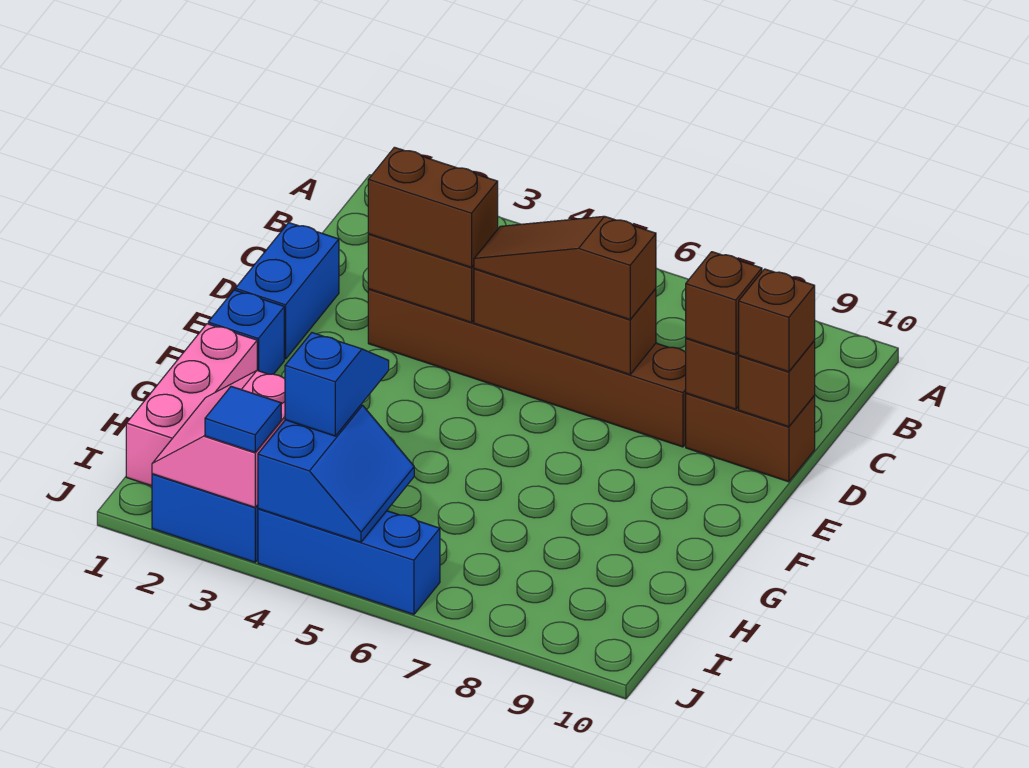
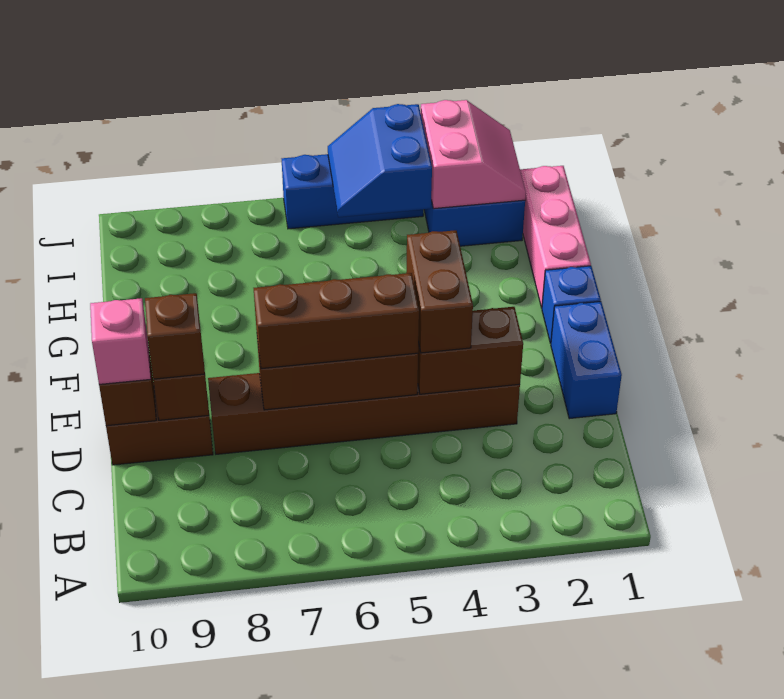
brown brick D3:D4 level 3 -> brown brick D4:E4 level 3
brown slope D5:D7 level 3 top 7 -> brown brick D5:D7 level 3
brown brick D10 level 3 -> pink brick D10 level 3
blue slope H4:I4 level 3 top I -> none
blue tile J3 level 3 -> none

